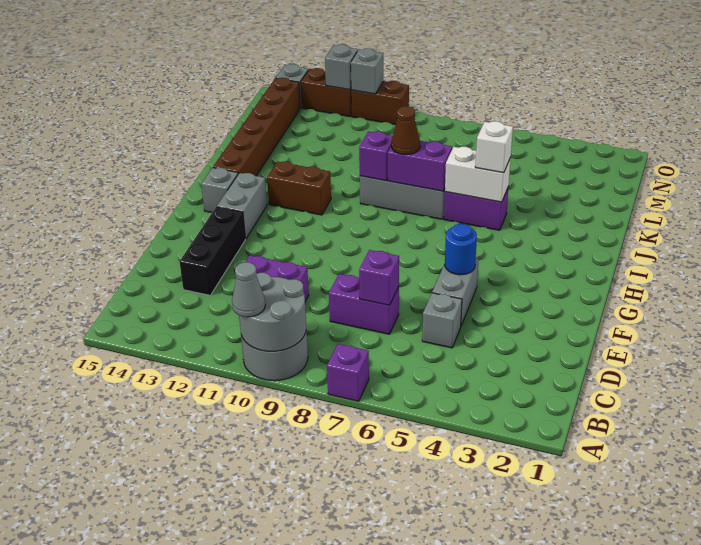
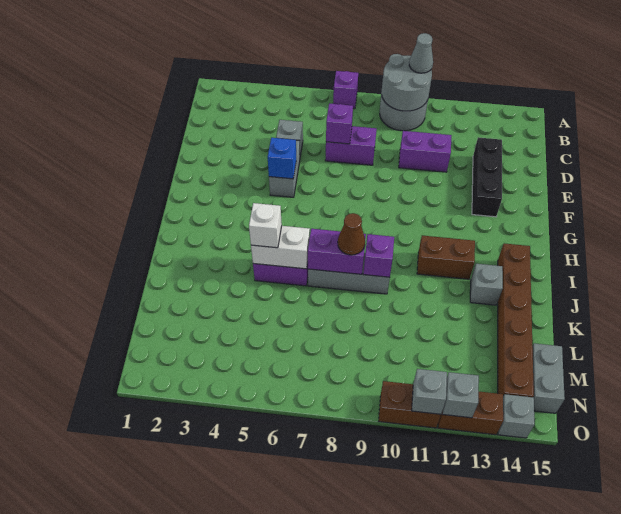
blue round brick F5 level 2 -> blue brick F5 level 2
grey brick G13:H13 level 1 -> grey brick M15:N15 level 1
grey brick H14 level 1 -> grey brick J13 level 1

